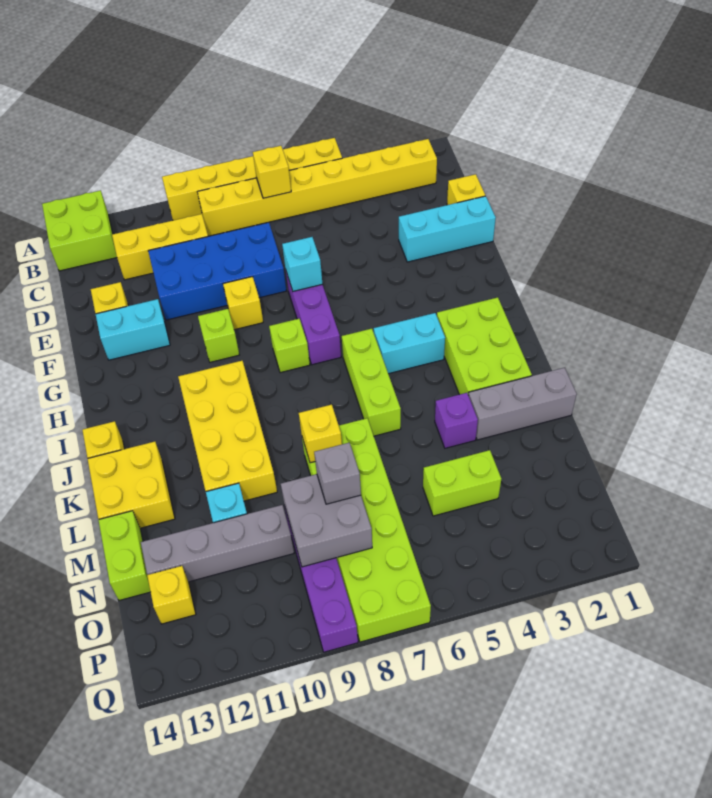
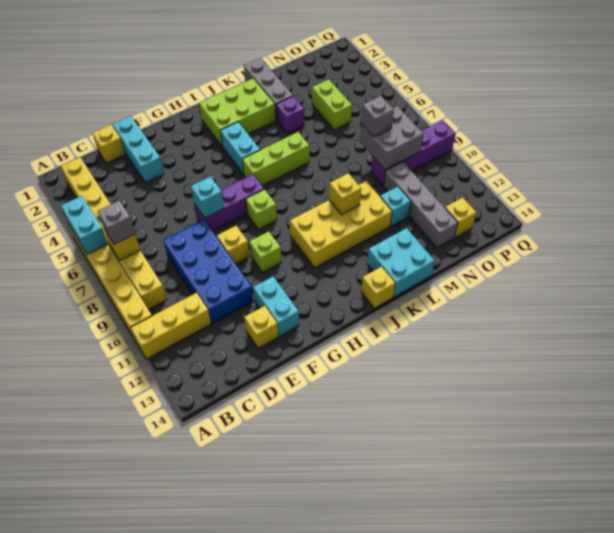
none -> cyan brick A5:A6 level 2
lime brick A13:B14 level 1 -> none
none -> grey brick B7 level 3
yellow brick C10:C12 level 1 -> yellow brick A11:C11 level 1
yellow brick K13:L14 level 1 -> cyan brick K13:L14 level 1
lime brick L7:Q8 level 1 -> none
yellow brick L8 level 2 -> yellow brick K10 level 2
lime brick M14:N14 level 1 -> none

